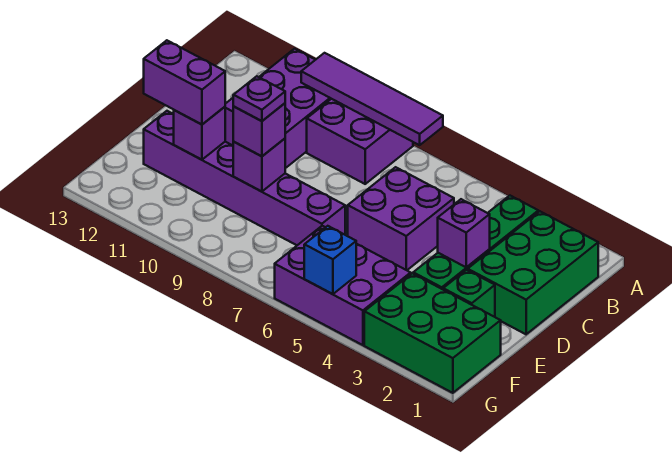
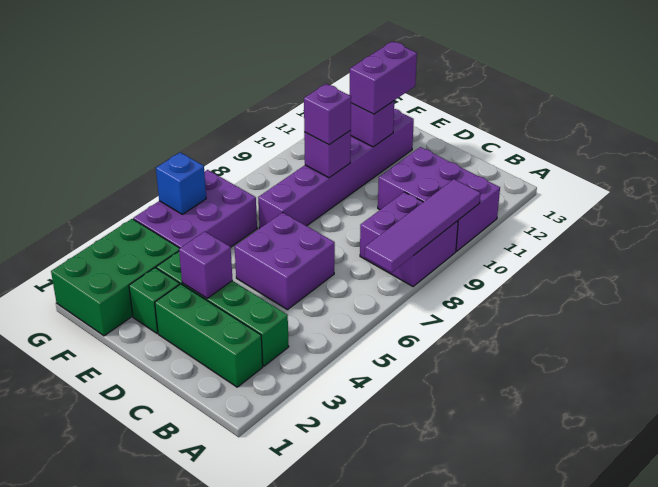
green brick B1:D2 level 1 -> green brick B2:D2 level 1
purple plate E9 level 4 -> none

